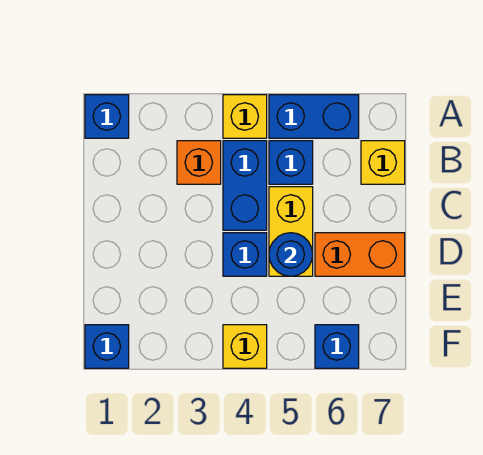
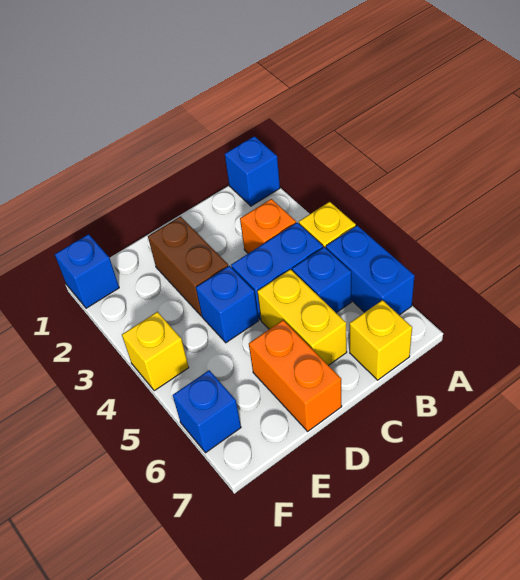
yellow brick C5:D5 level 1 -> yellow brick C5:C6 level 1
none -> brown brick D2:D3 level 1
blue round brick D5 level 2 -> none

